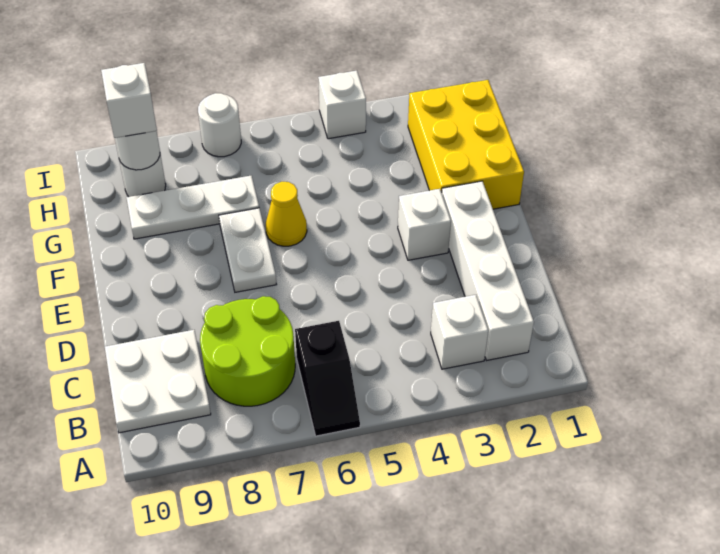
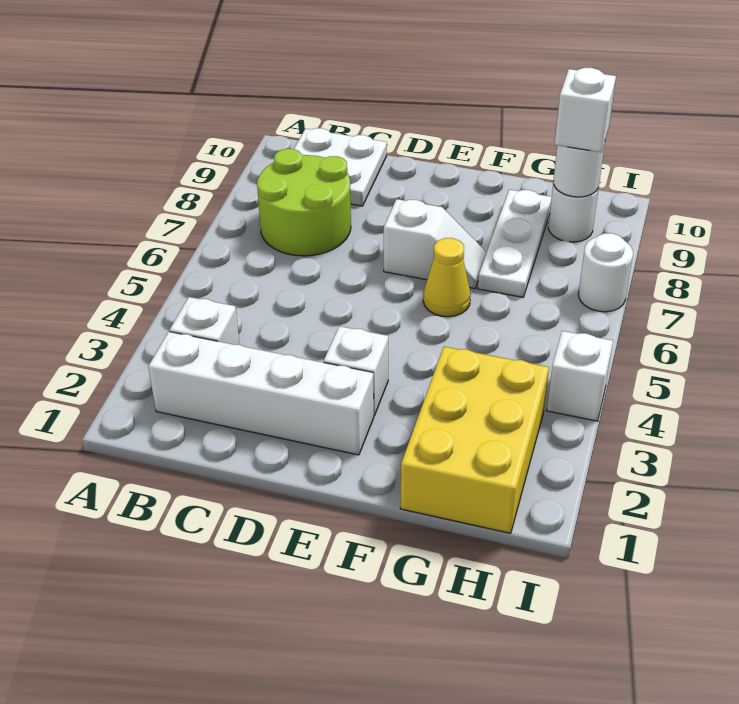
black slope A6:B6 level 1 top B -> none
white plate E7:F7 level 1 -> white slope E7:F7 level 1 top E
yellow brick F1:H2 level 1 -> yellow brick G1:H3 level 1

